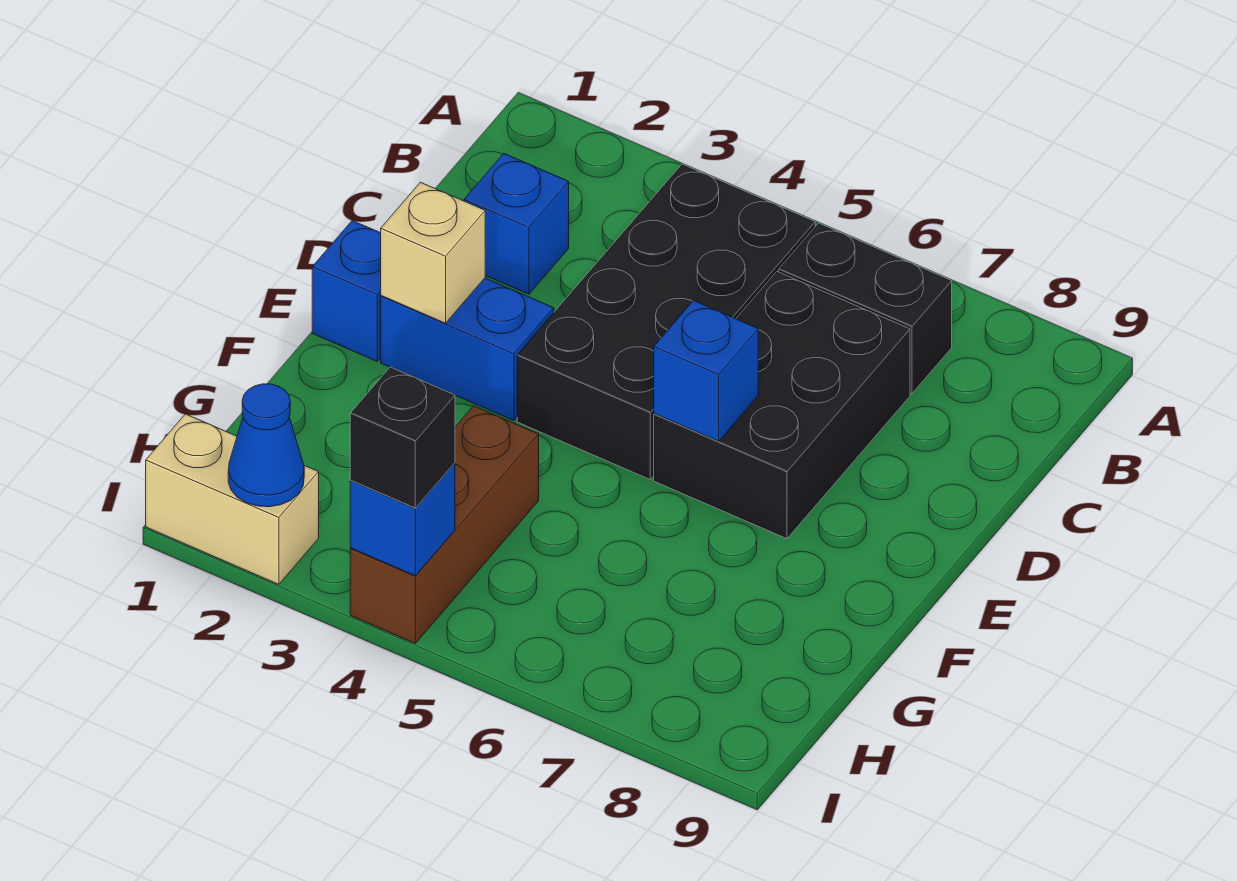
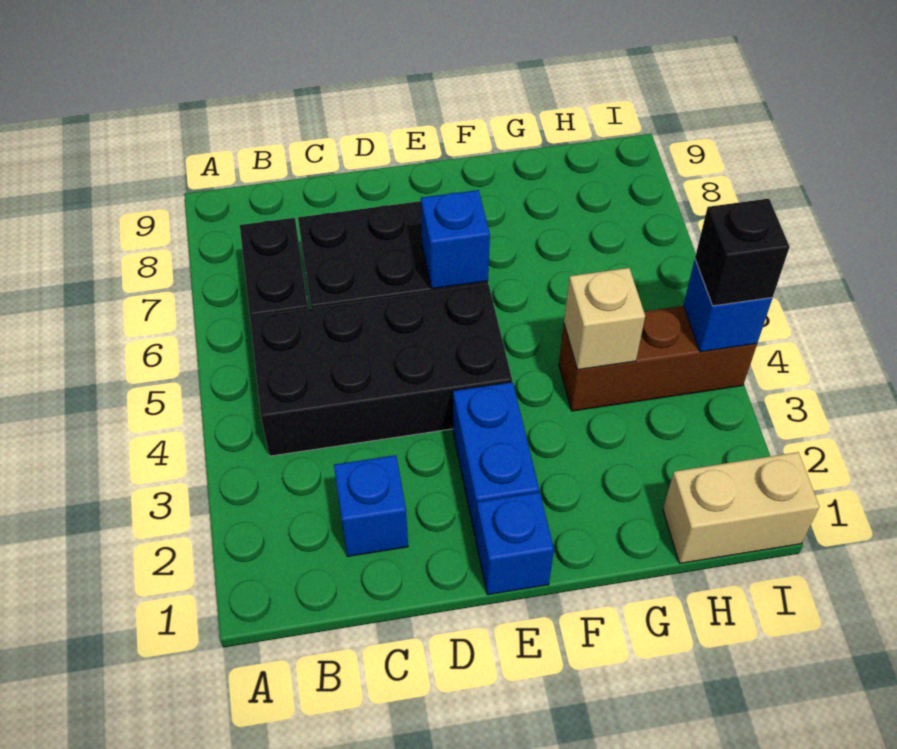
tan brick E2 level 2 -> tan brick G4 level 2
tan brick I1:I2 level 1 -> tan brick H1:I1 level 1
blue cone I2 level 2 -> none

